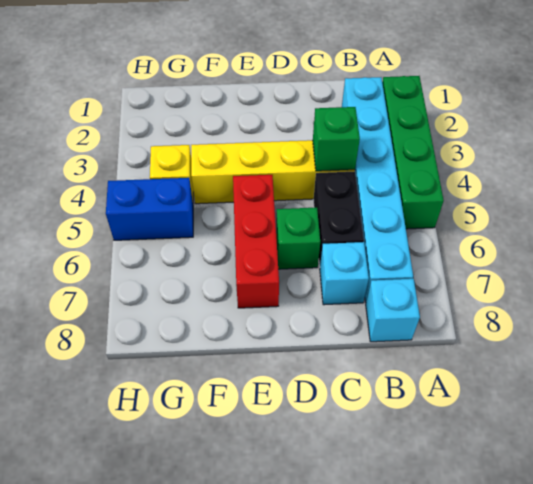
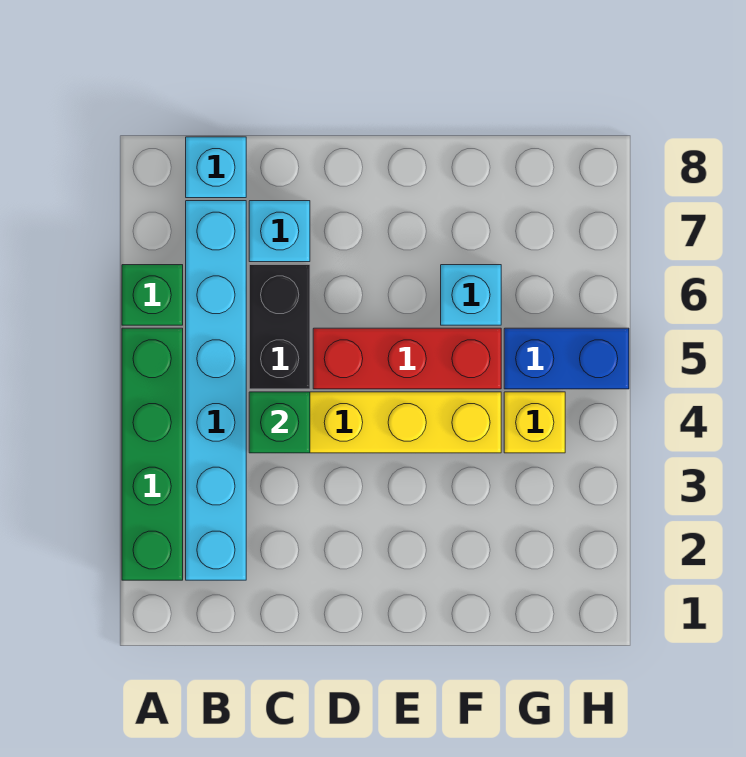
green brick D6 level 1 -> green brick A6 level 1
red brick E5:E7 level 1 -> red brick D5:F5 level 1
none -> cyan brick F6 level 1

